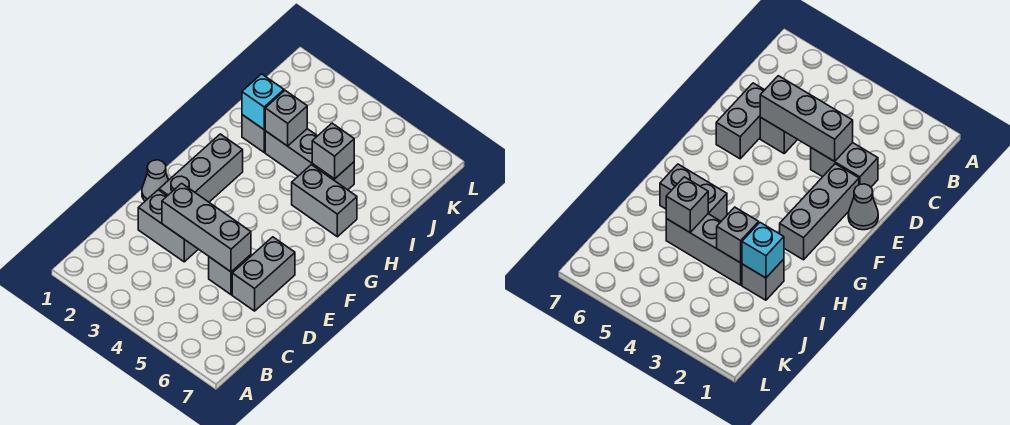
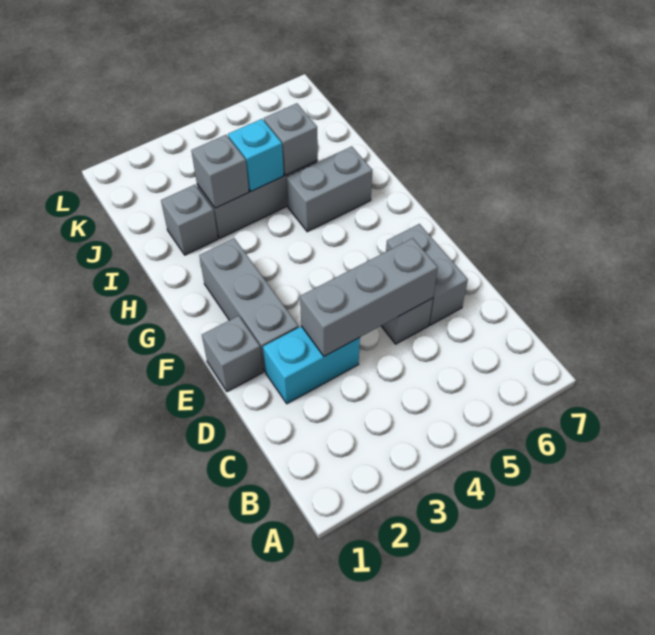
grey brick D2:D3 level 1 -> cyan brick D2:D3 level 1
grey cone E1 level 1 -> grey brick E1 level 1
cyan brick I2 level 2 -> cyan brick I4 level 2

